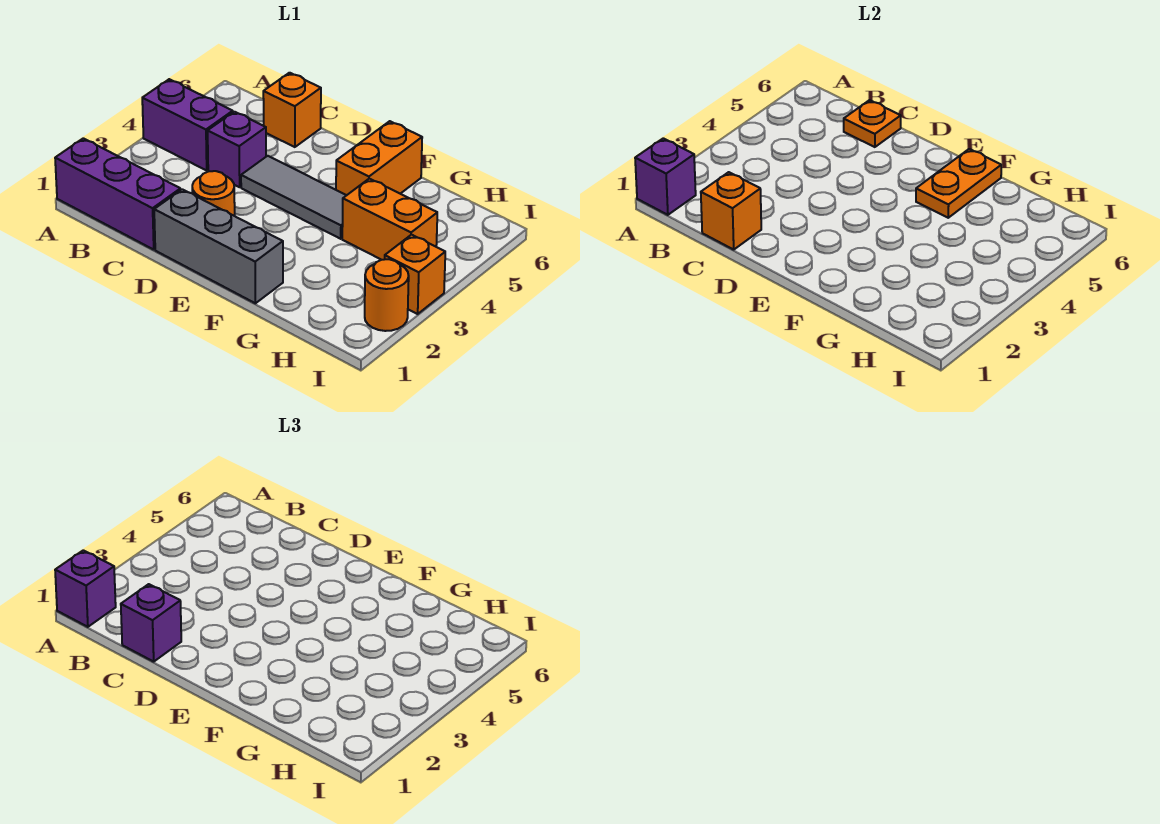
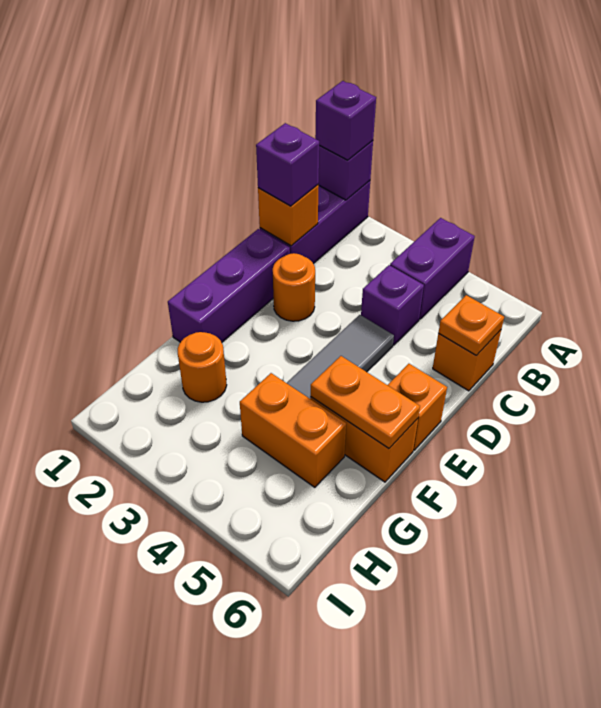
grey brick D1:F1 level 1 -> purple brick D1:F1 level 1
orange brick G4:H4 level 1 -> orange brick G4:G5 level 1
orange round brick I2 level 1 -> orange round brick G2 level 1
orange brick I3 level 1 -> orange brick E6 level 1

